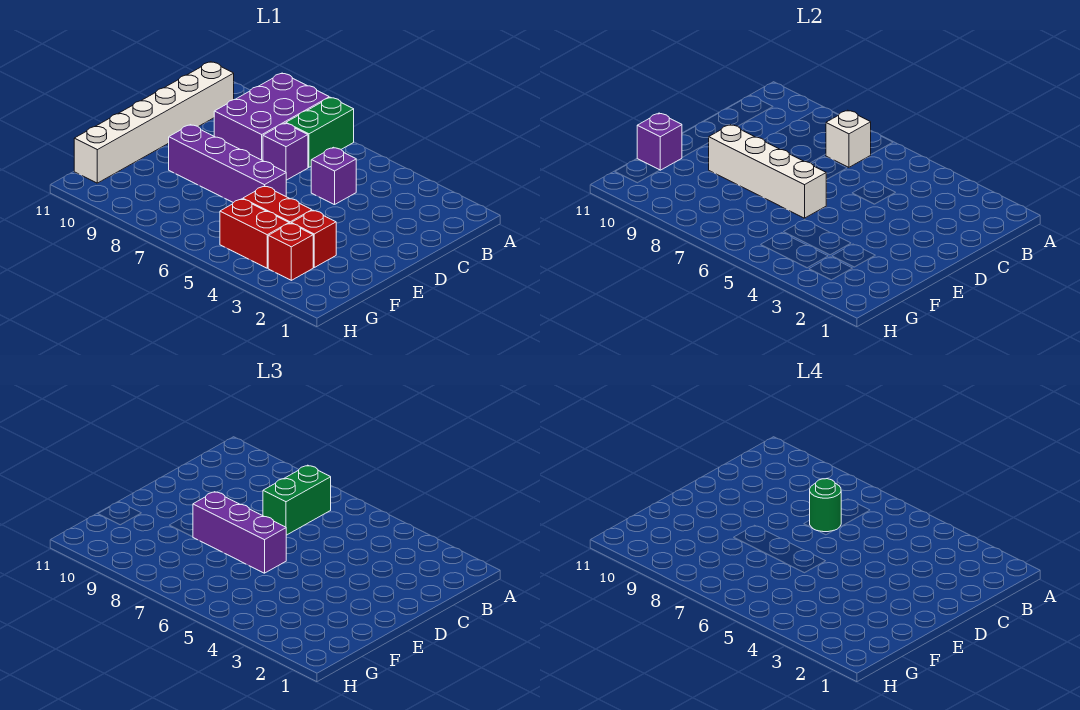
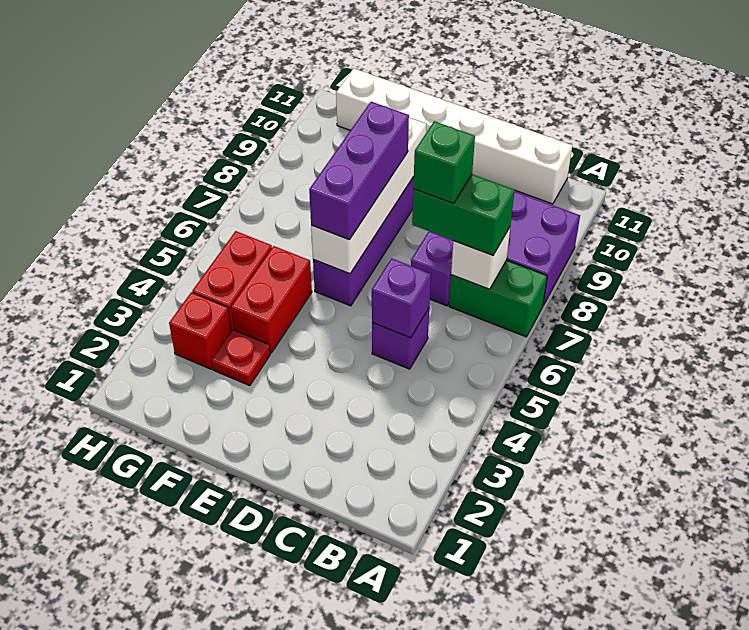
green round brick C7 level 4 -> green brick C7 level 4
red brick F3 level 1 -> red plate F3 level 1
purple brick F11 level 2 -> purple brick C5 level 2

